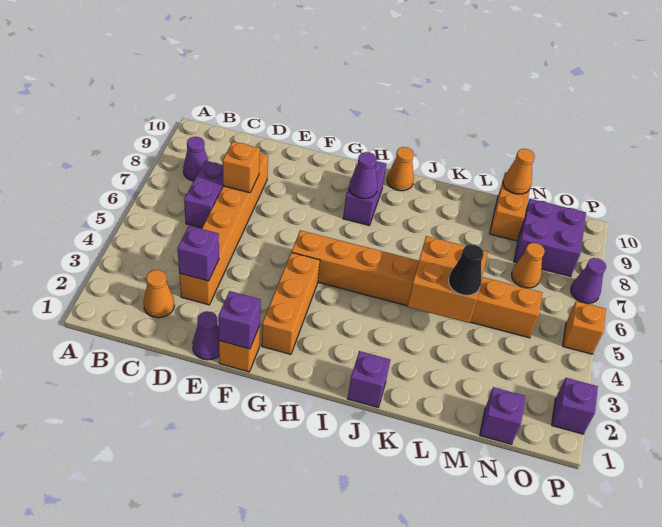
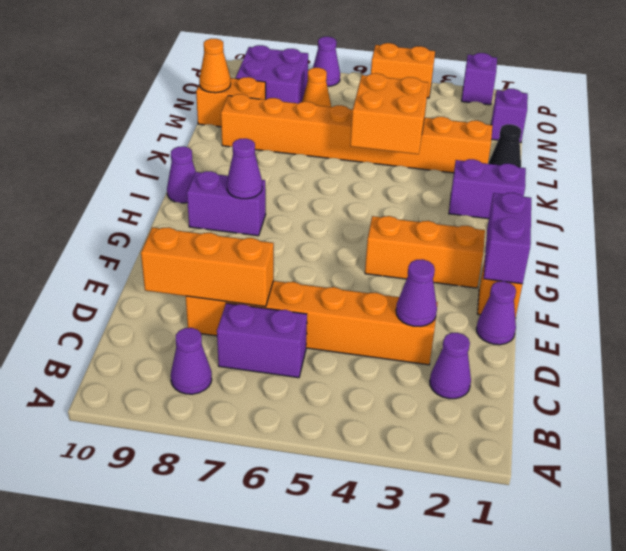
orange cone C2 level 1 -> purple cone C2 level 1
purple brick D3 level 2 -> purple cone D3 level 2
orange brick D7 level 2 -> orange brick D7:D9 level 2
purple brick F1 level 2 -> purple brick F1:G1 level 2
orange brick G5:N5 level 1 -> orange brick L2:L9 level 1
orange cone I10 level 1 -> purple cone I10 level 1
purple brick J1 level 1 -> purple brick J1:J2 level 1
black cone L4 level 3 -> black cone L1 level 1
orange brick P5 level 1 -> orange brick P4:P5 level 1

